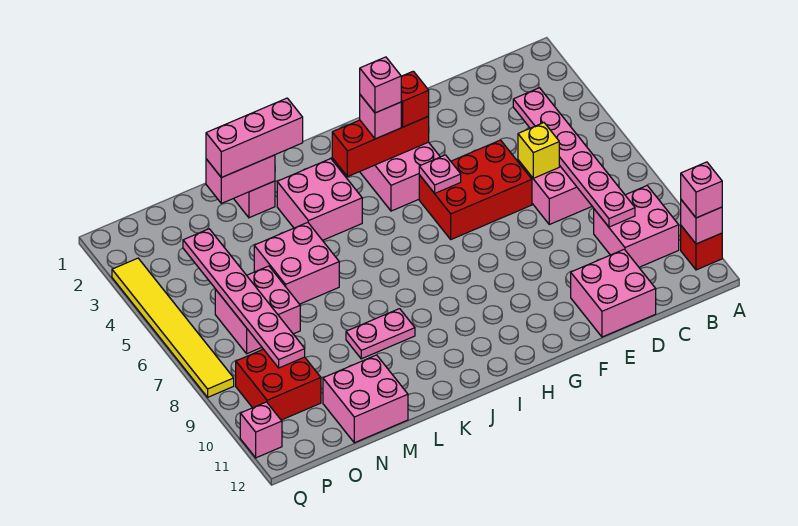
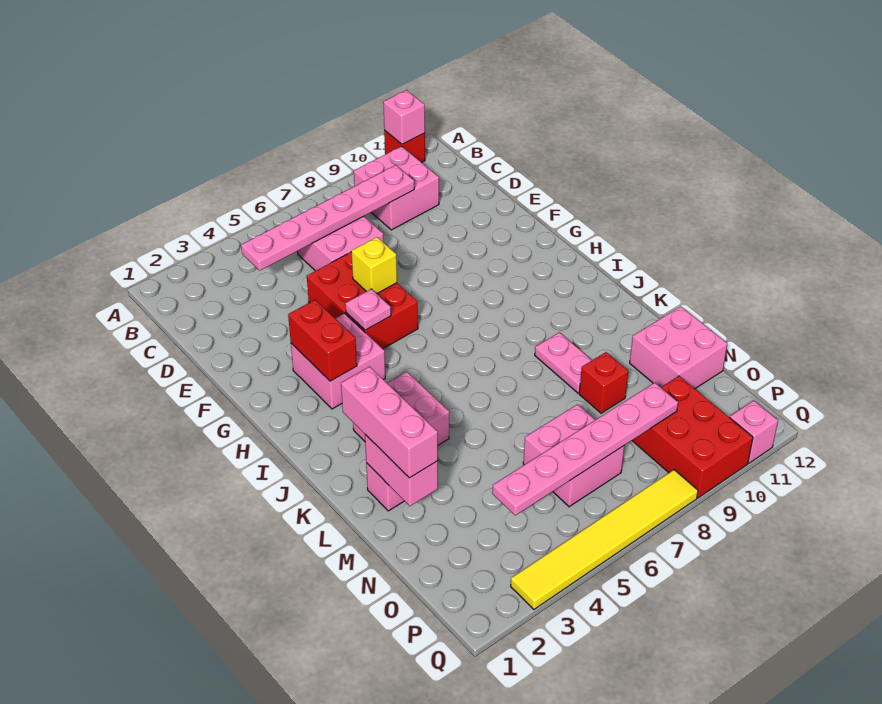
pink brick A11 level 3 -> none
yellow brick D6 level 2 -> yellow brick F6 level 2
pink brick D11:E12 level 1 -> none
red brick G3:I3 level 2 -> red brick G3:H3 level 2
red brick G3 level 3 -> red brick M9 level 1
pink brick H3 level 3 -> none
pink brick H3 level 4 -> none
pink brick L5:M6 level 1 -> none
red brick O9:P10 level 1 -> red brick O9:Q10 level 1

